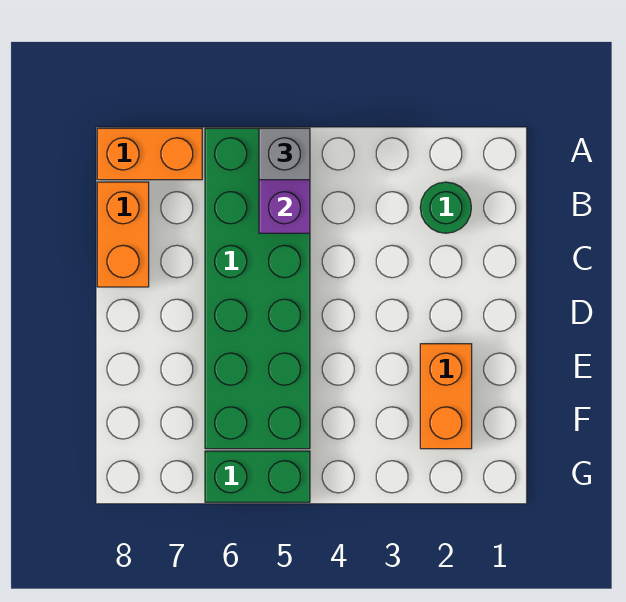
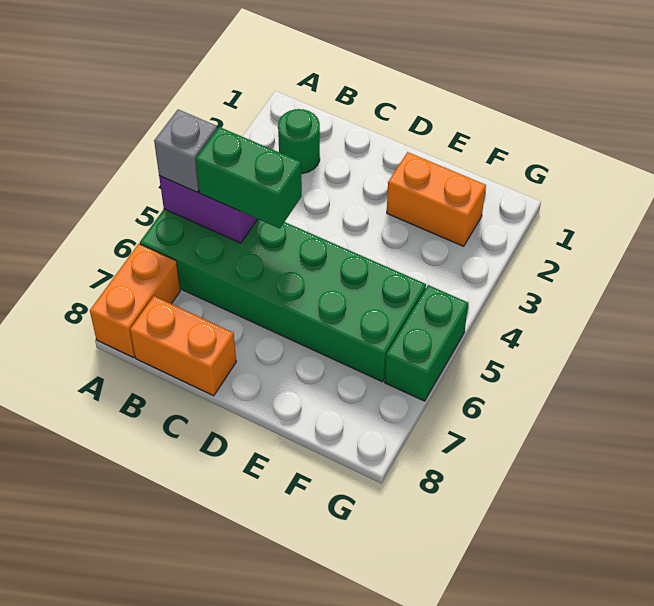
none -> green brick B5:C5 level 3

